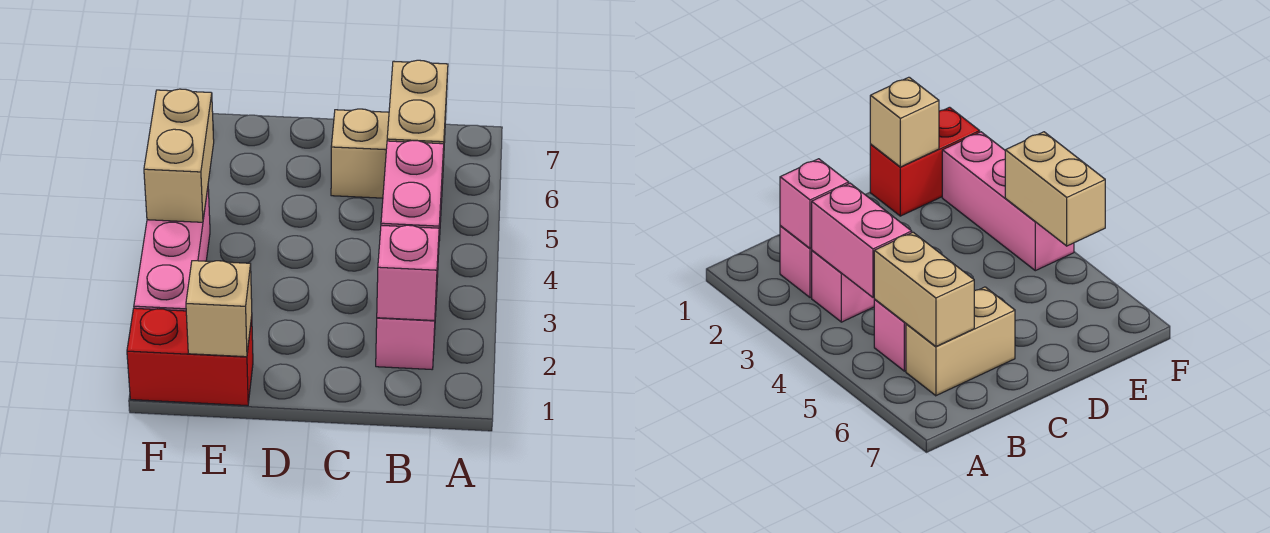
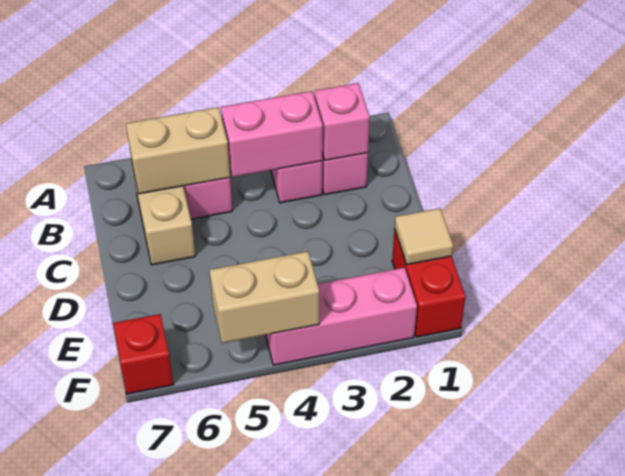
tan brick E1 level 2 -> tan tile E1 level 2
none -> red brick F7 level 1

